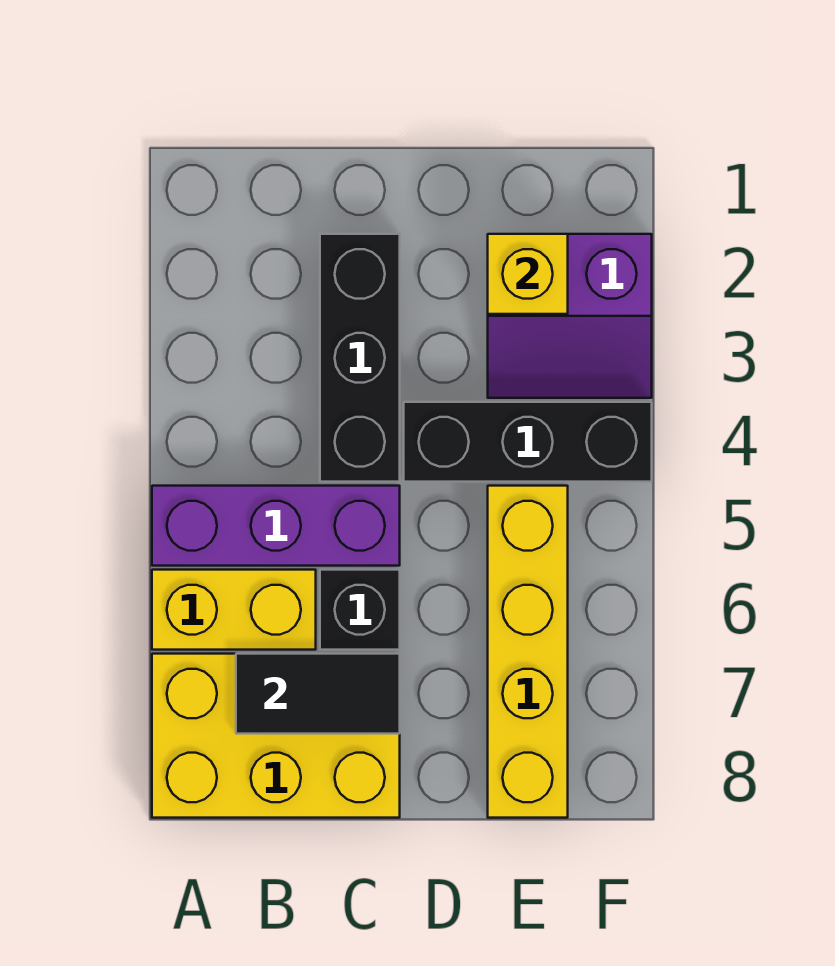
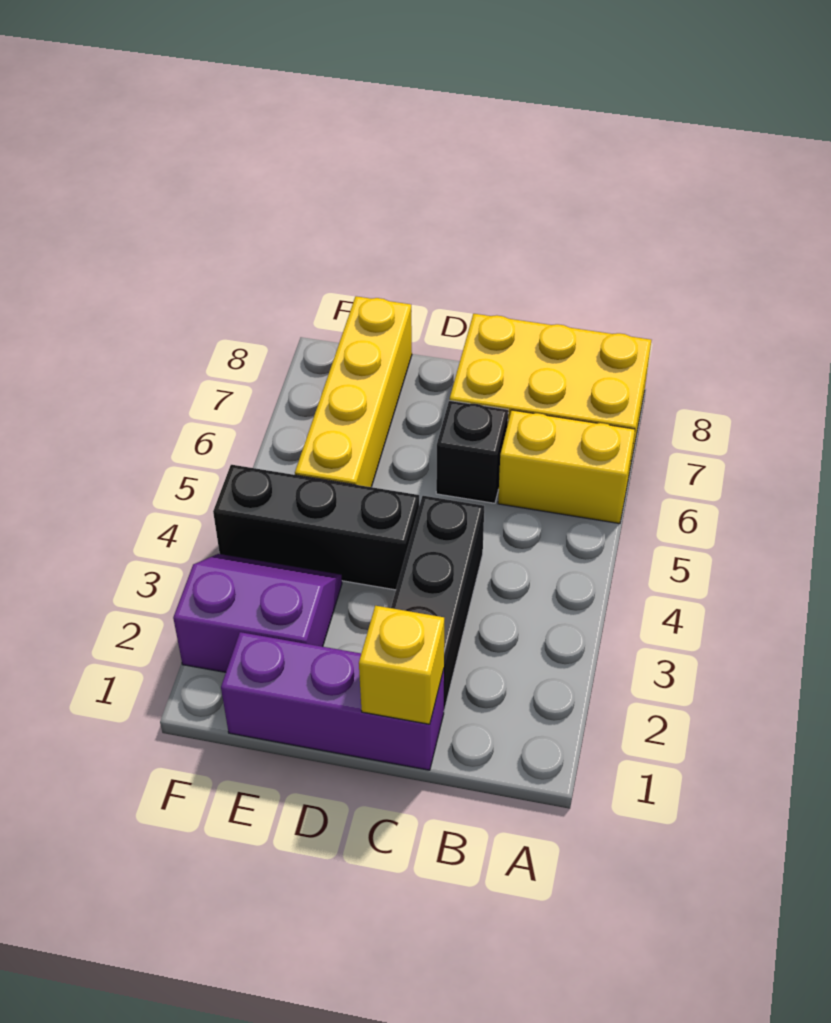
purple brick A5:C5 level 1 -> purple brick C1:E1 level 1
black tile B7:C7 level 2 -> none
yellow brick E2 level 2 -> yellow brick C1 level 2

